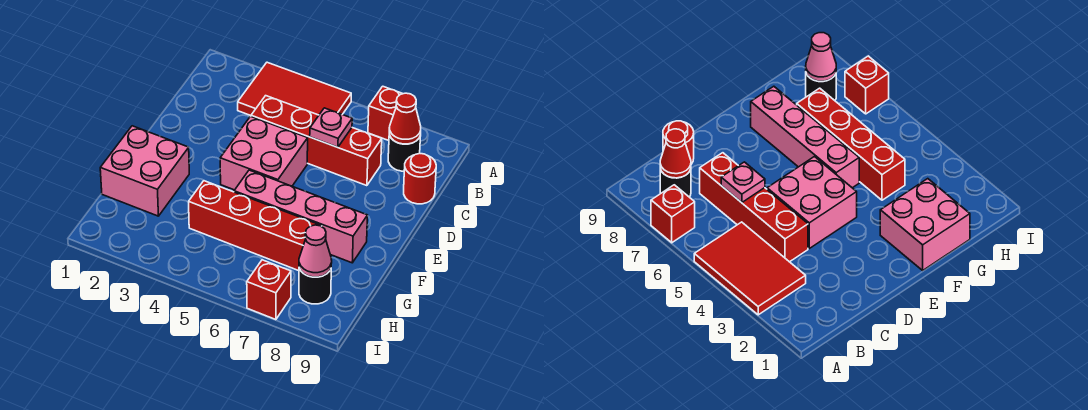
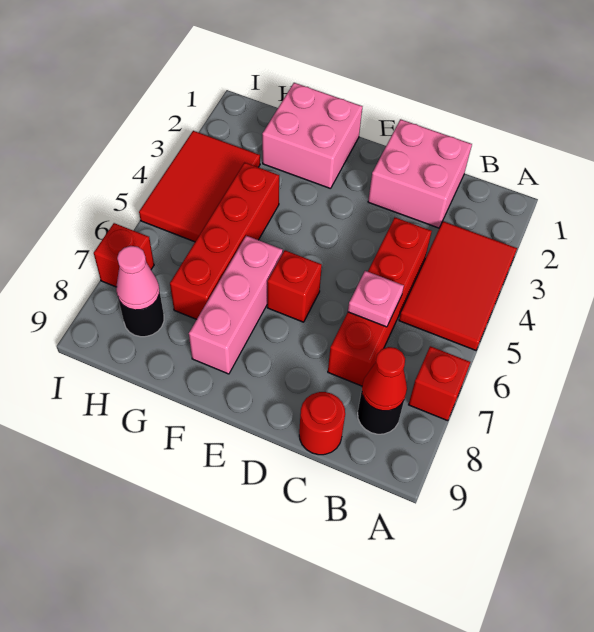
pink brick D4:E5 level 1 -> pink brick C1:D2 level 1
none -> red brick E6 level 1
pink brick F5:F8 level 1 -> pink brick F6:F8 level 1
none -> red tile H3:I5 level 1

